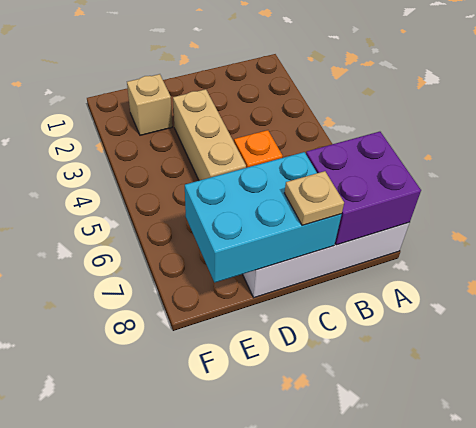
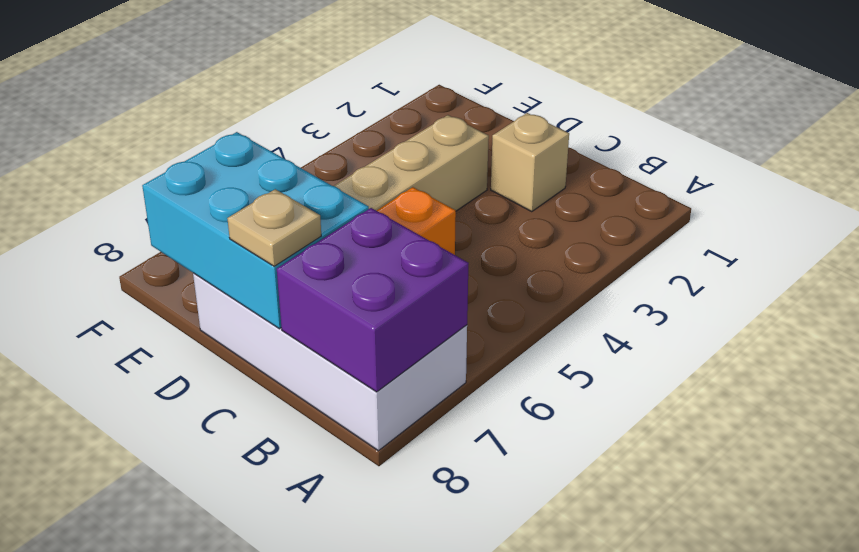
tan brick E2 level 1 -> tan brick C2 level 1

